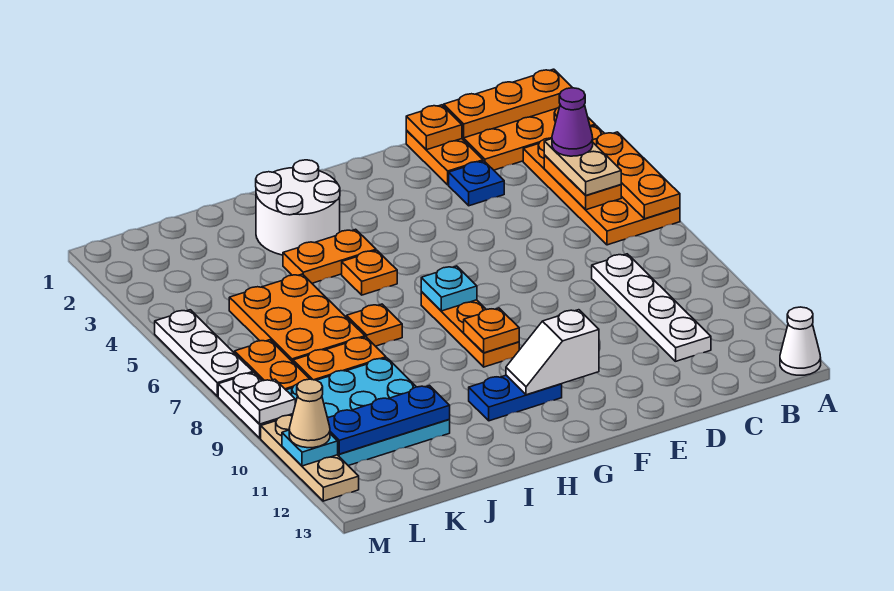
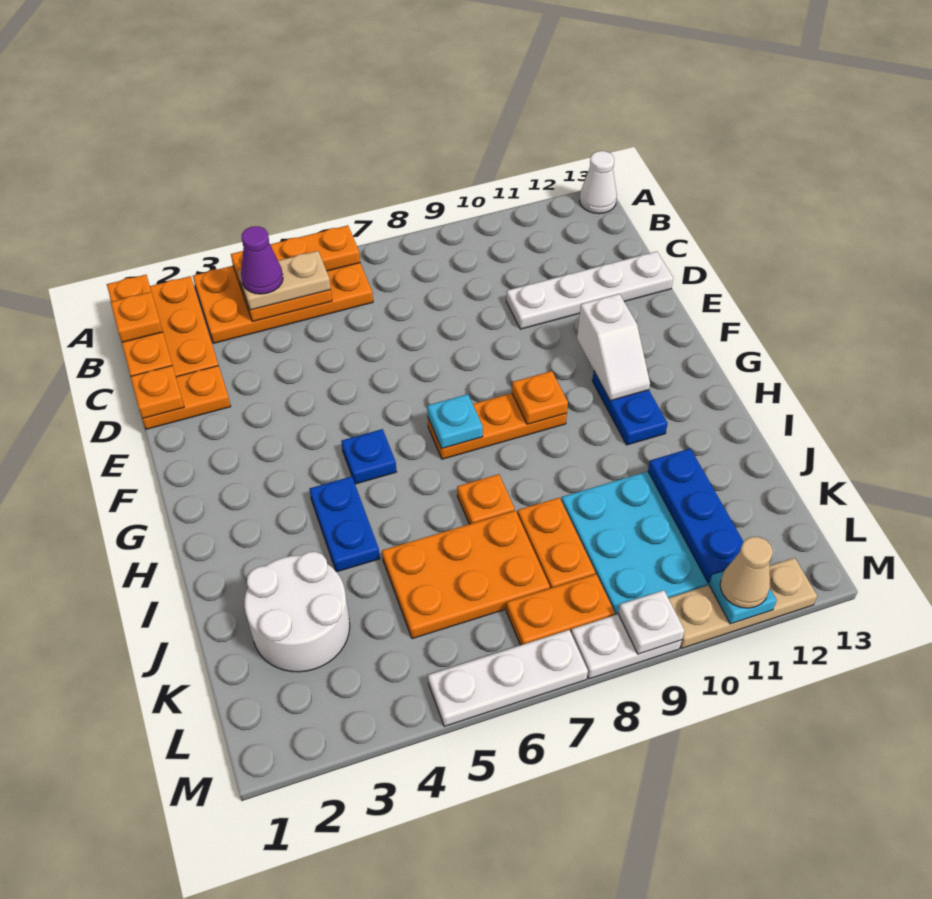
white plate C8:C11 level 1 -> white plate D10:D13 level 1
blue plate D3 level 1 -> blue plate G5 level 1
white round brick H2:I3 level 1 -> white round brick J2:K3 level 1
orange plate H4:I4 level 1 -> blue plate H4:I4 level 1
orange plate H5 level 1 -> orange plate B1 level 3

